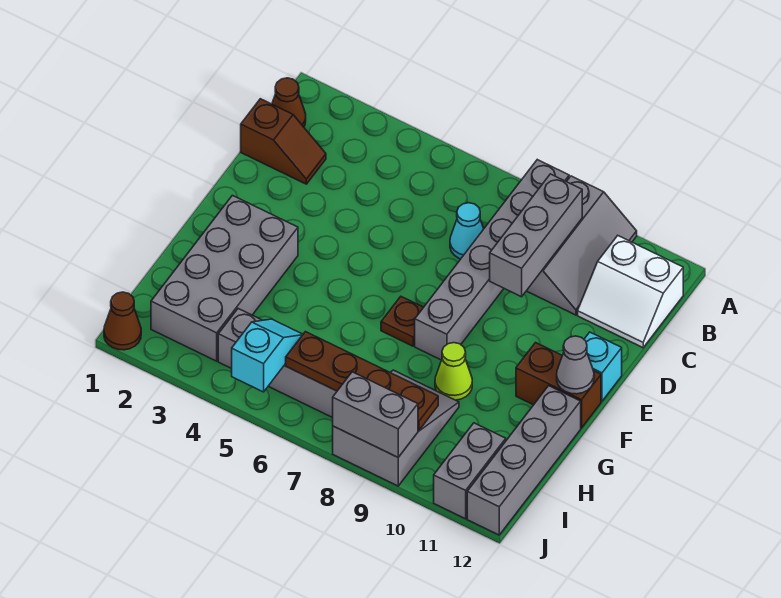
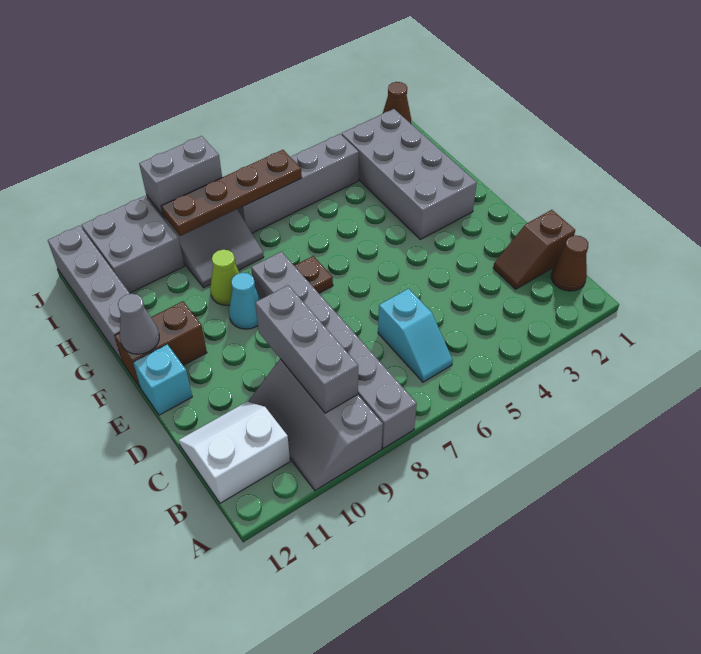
cyan cone C7 level 1 -> cyan cone F9 level 1
cyan slope I5:J5 level 2 top J -> cyan slope B6:C6 level 1 top C
grey brick I11:J11 level 1 -> grey brick I10:J11 level 1

